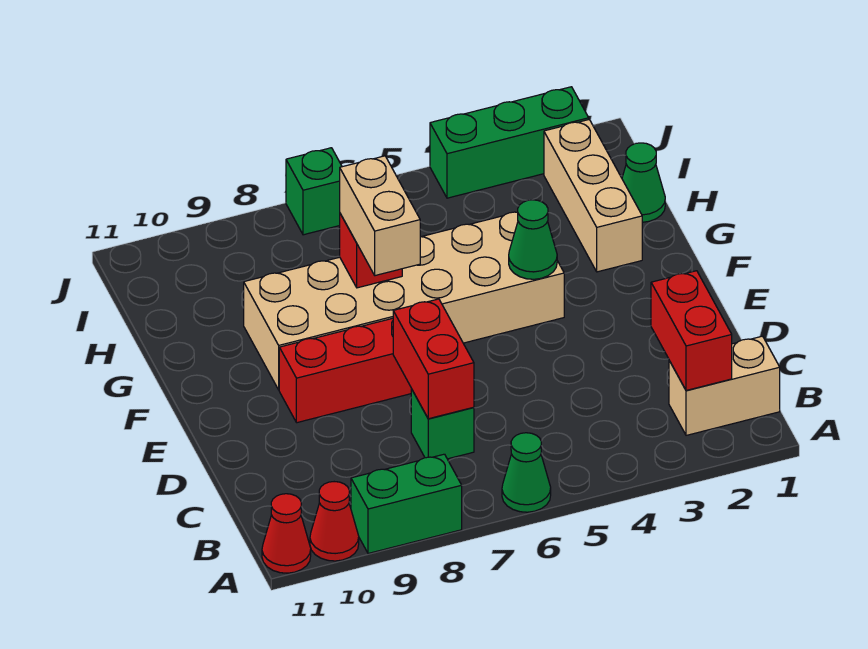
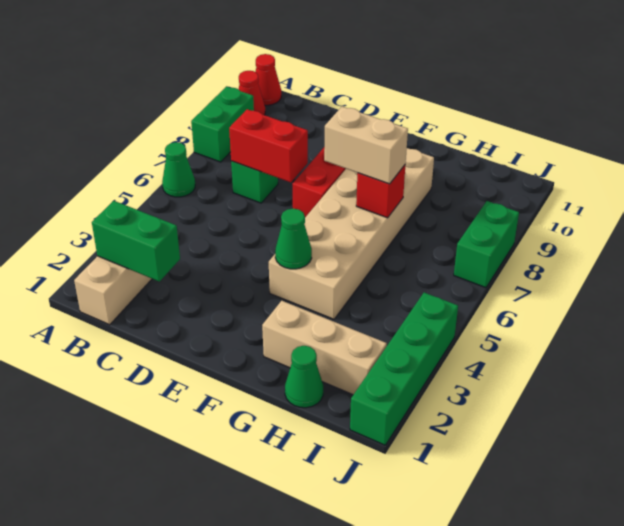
red brick B2:C2 level 2 -> green brick B2:C2 level 2
green brick J2:J4 level 1 -> green brick J1:J4 level 1
green brick J7 level 1 -> green brick J7:J8 level 1

